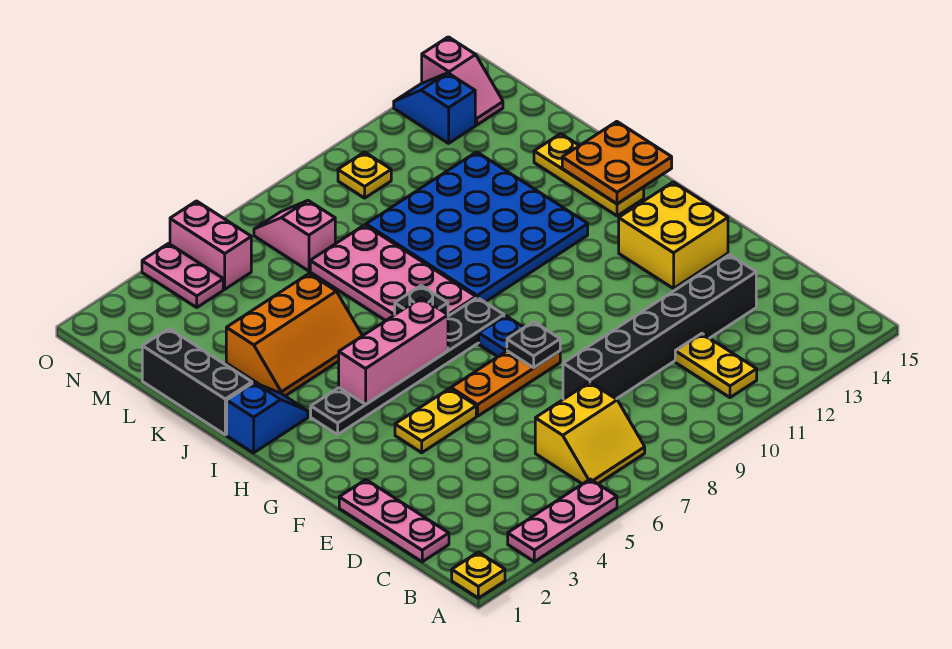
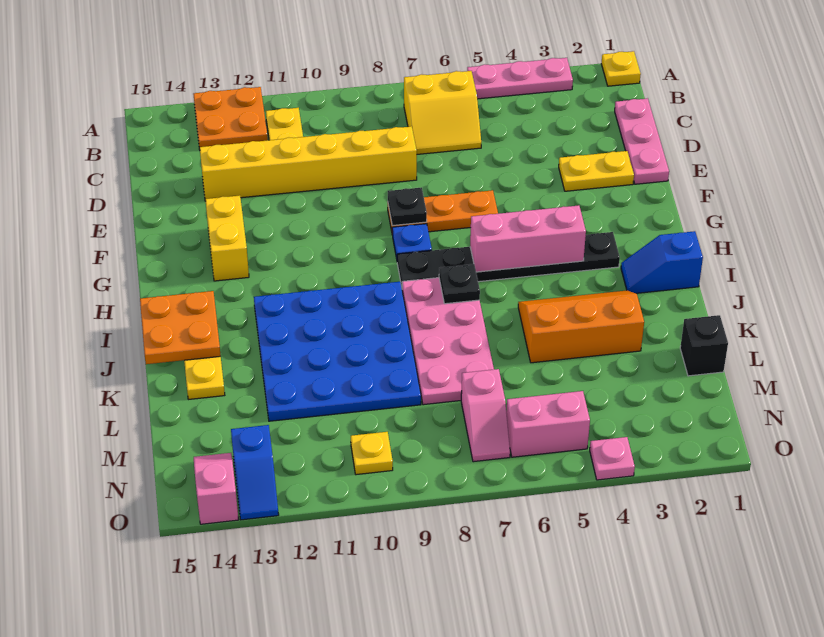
none -> orange plate A12:B13 level 1
yellow slope B6:C7 level 1 top C -> yellow slope B6:C7 level 1 top B
black brick D8:D13 level 1 -> yellow brick D8:D13 level 1
yellow plate F4:F5 level 1 -> yellow plate E2:E3 level 1
yellow brick F13:G14 level 1 -> yellow brick F13:G13 level 1
black brick J1:L1 level 1 -> black brick L1 level 1
pink plate N4:O4 level 1 -> pink plate O4 level 1
pink brick N5:O5 level 1 -> pink brick N5:N6 level 1

